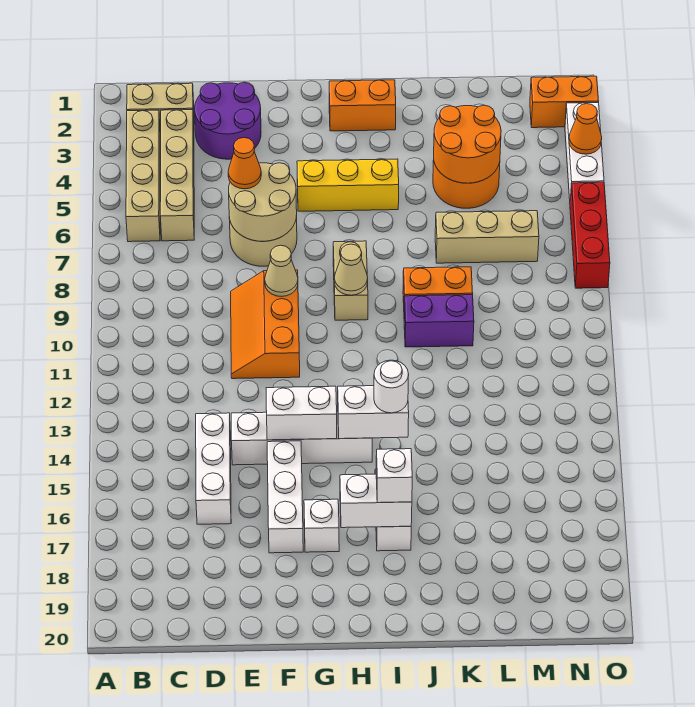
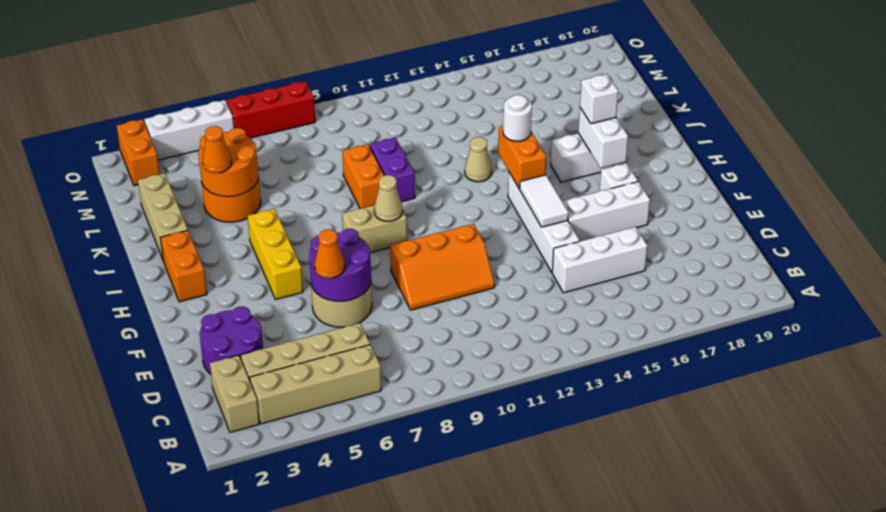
tan round brick E6:F7 level 2 -> purple round brick E6:F7 level 2
tan cone F9 level 2 -> tan cone J13 level 1
white brick F14:G14 level 2 -> white tile F14:G14 level 2
white brick H14:I14 level 2 -> orange brick H14:I14 level 2
tan brick K7:M7 level 1 -> tan brick J2:L2 level 1
orange cone O4 level 2 -> orange cone K4 level 3

